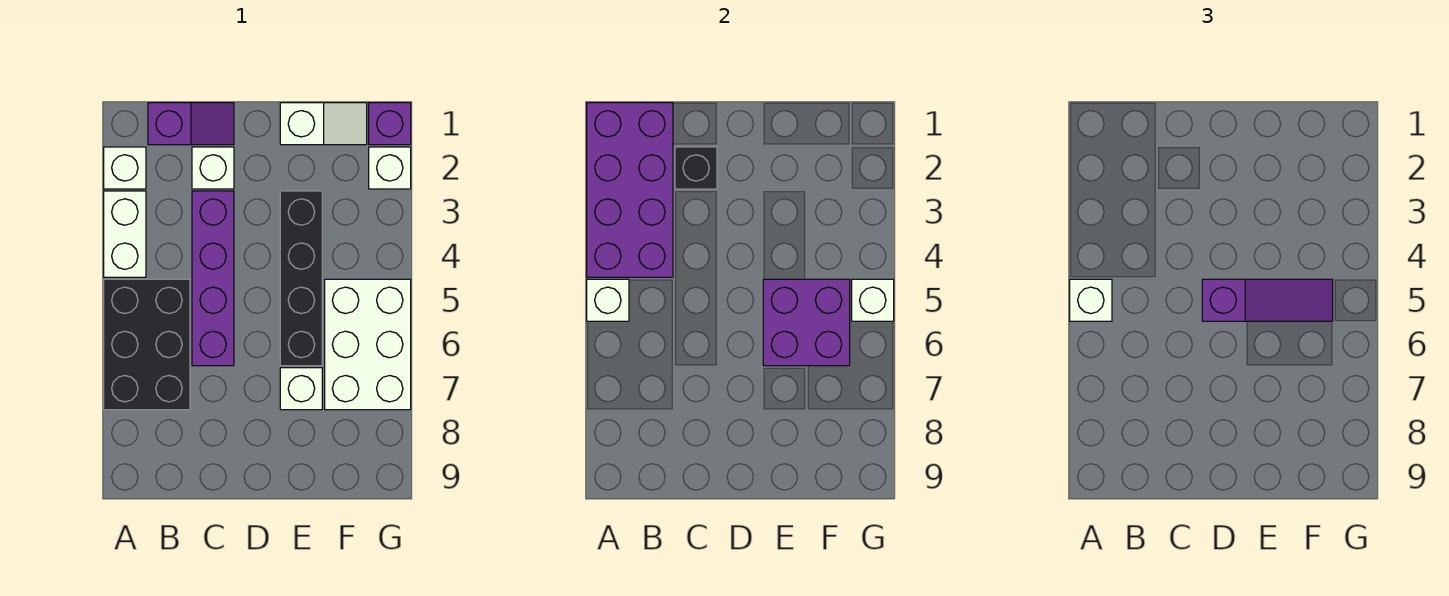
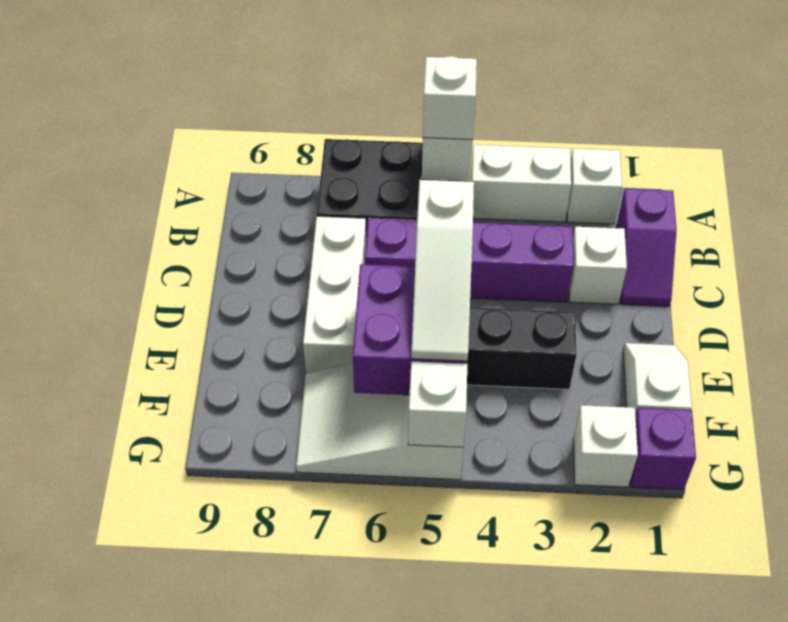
purple brick A1:B4 level 2 -> none
black brick C2 level 2 -> none
purple slope D5:F5 level 3 top D -> white slope D5:F5 level 3 top D
white slope E1:F1 level 1 top E -> white slope E1:F1 level 1 top F
white brick E7 level 1 -> white brick C7:E7 level 1
white brick F5:G7 level 1 -> white slope F5:G7 level 1 top 5

